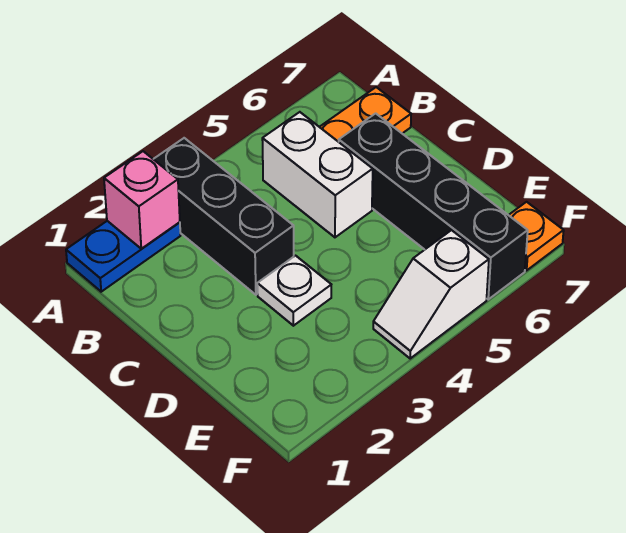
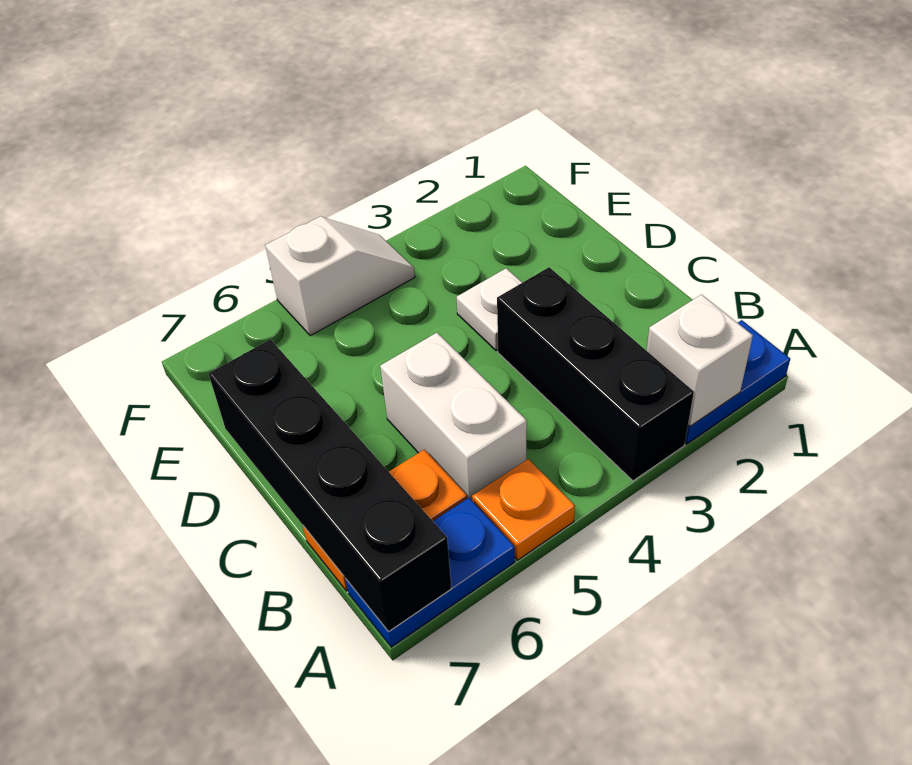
pink brick A2 level 2 -> white brick A2 level 2
none -> blue plate A6:A7 level 1
black brick C6:F6 level 1 -> black brick A7:D7 level 2
orange plate F7 level 1 -> orange plate A5 level 1

